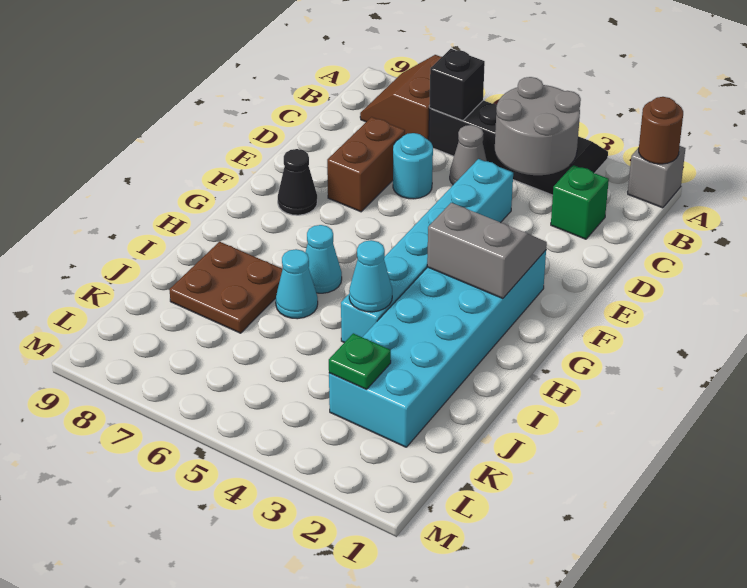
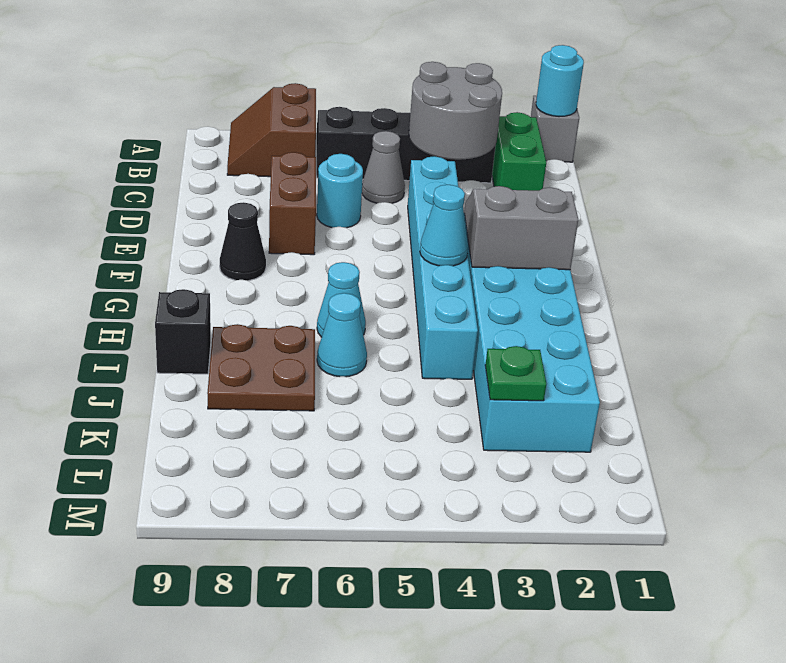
brown round brick A1 level 2 -> cyan round brick A1 level 2
black brick B6 level 2 -> black brick I9 level 1
green brick C2 level 1 -> green brick B2:C2 level 1
cyan cone I4 level 2 -> cyan cone G4 level 2

